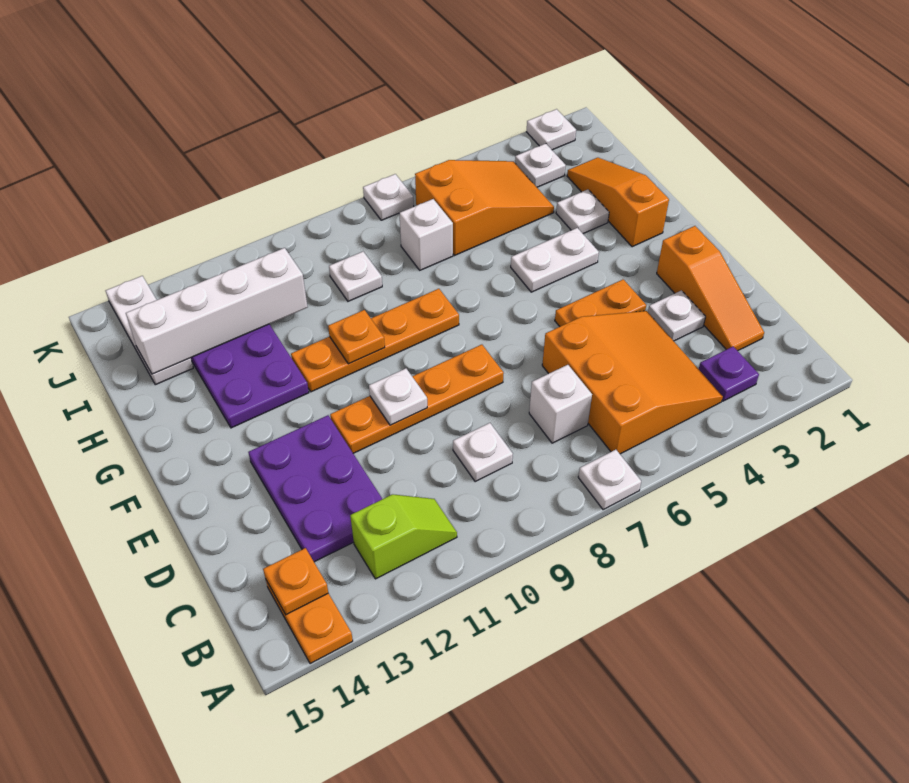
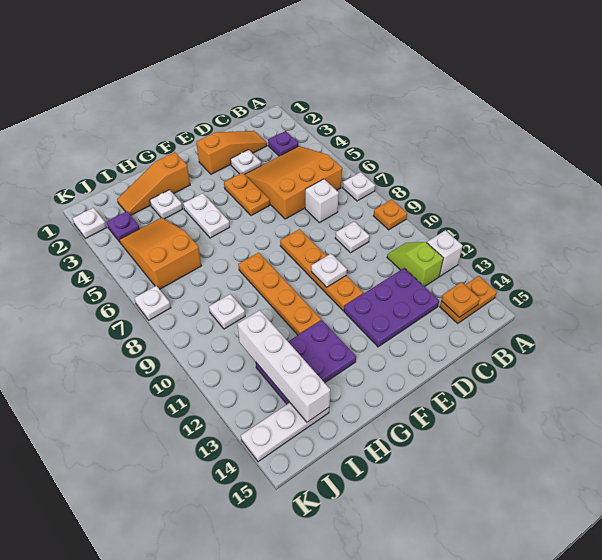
orange plate G10 level 2 -> orange plate A9 level 1
white brick I7 level 1 -> white brick A12 level 1
white plate J3 level 1 -> purple plate J3 level 1

